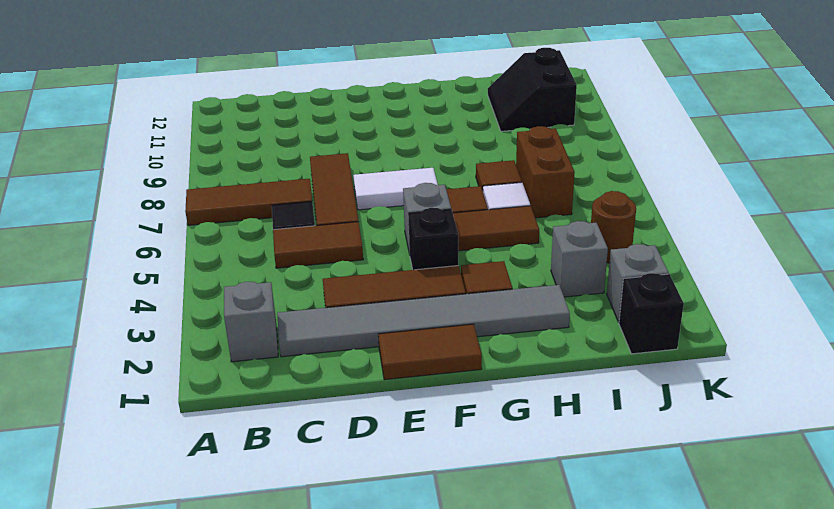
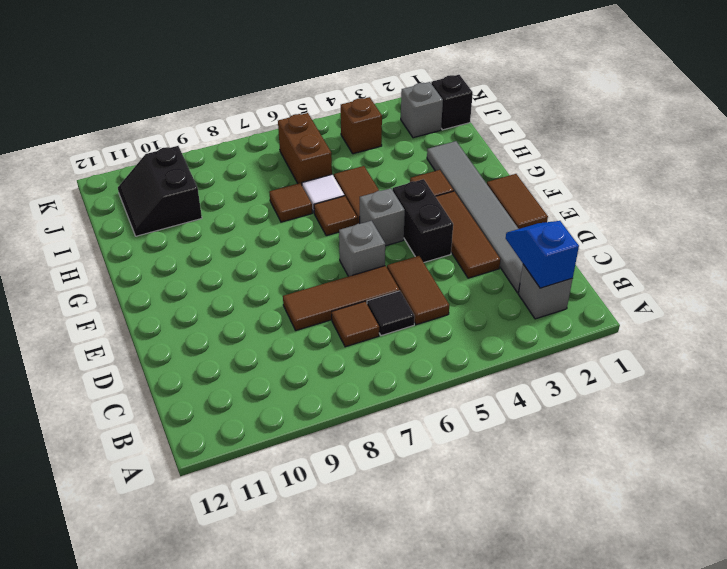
brown tile A7:C7 level 1 -> brown tile C7 level 1
none -> blue slope B2:C2 level 2 top B
white tile E7:F7 level 1 -> none
black brick F4 level 1 -> black brick E4:F4 level 1
grey brick I3 level 1 -> grey brick E6 level 1
brown brick I6:I7 level 1 -> brown brick I6:J6 level 1
black slope I10:J11 level 1 top J -> black slope I10:J11 level 1 top 10
brown round brick J4 level 1 -> brown brick J4 level 1

